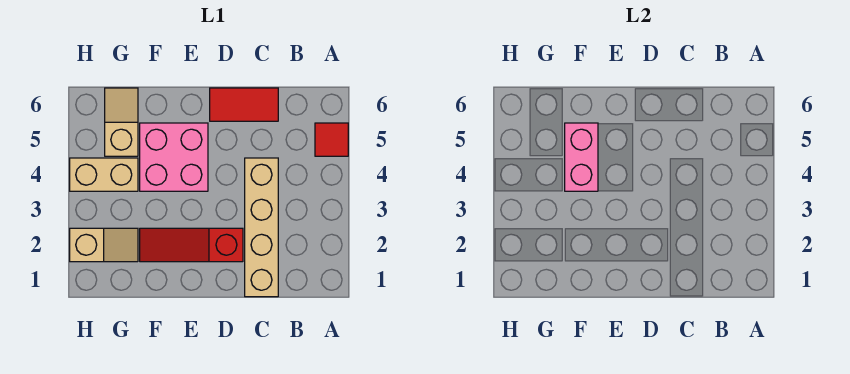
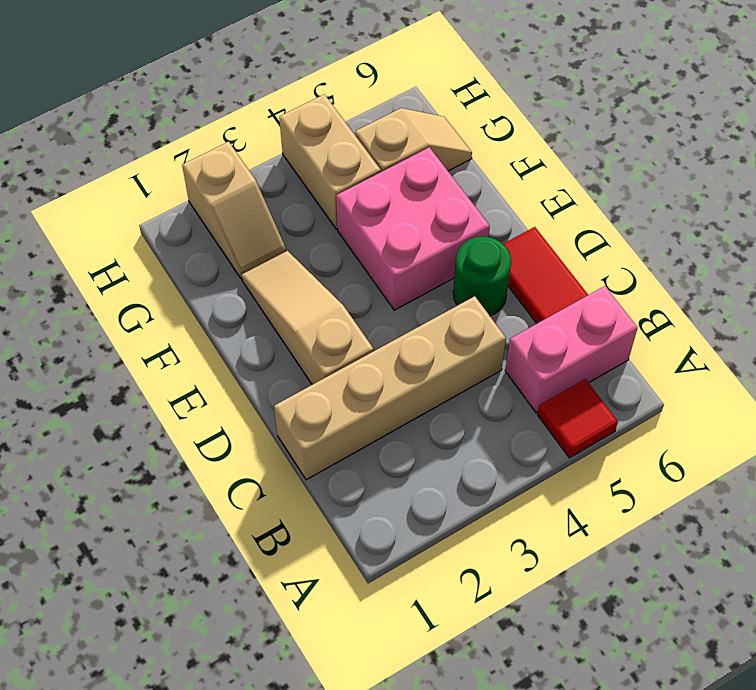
red slope D2:F2 level 1 top D -> tan slope D2:F2 level 1 top D
none -> green round brick D5 level 1
pink brick F4:F5 level 2 -> pink brick B5:B6 level 1

